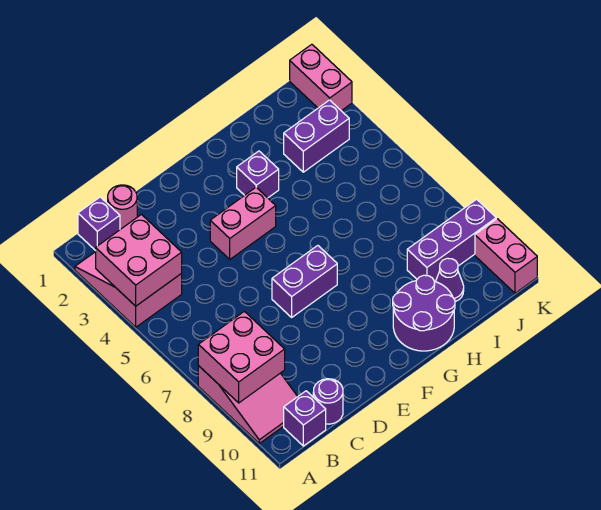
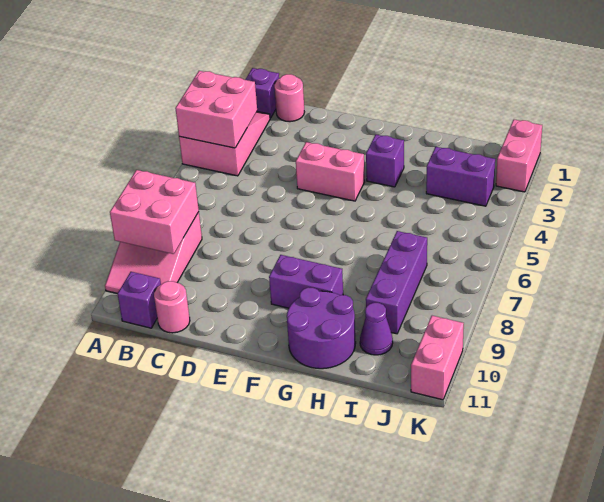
purple round brick C11 level 1 -> pink round brick C11 level 1
purple brick E7:F7 level 1 -> purple brick F9:G9 level 1
purple brick I9:K9 level 1 -> purple brick I7:I9 level 1

